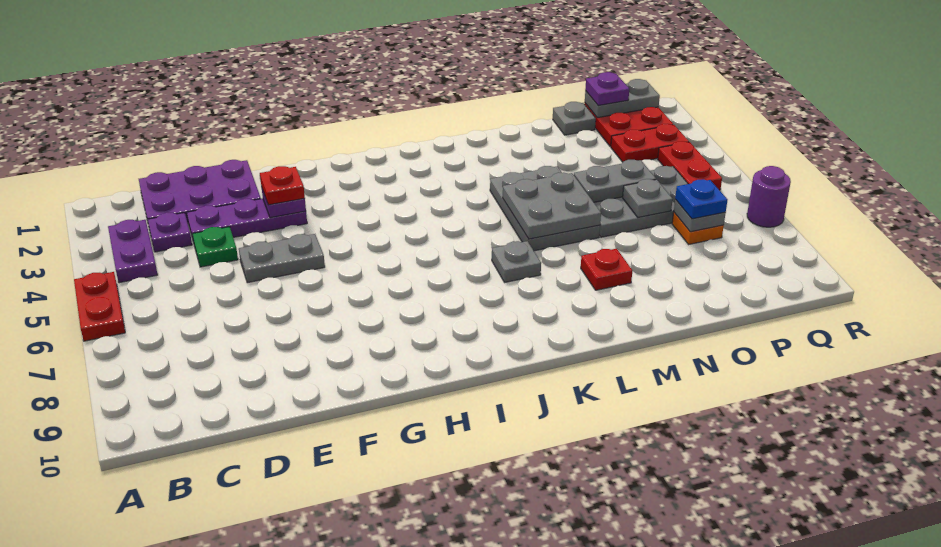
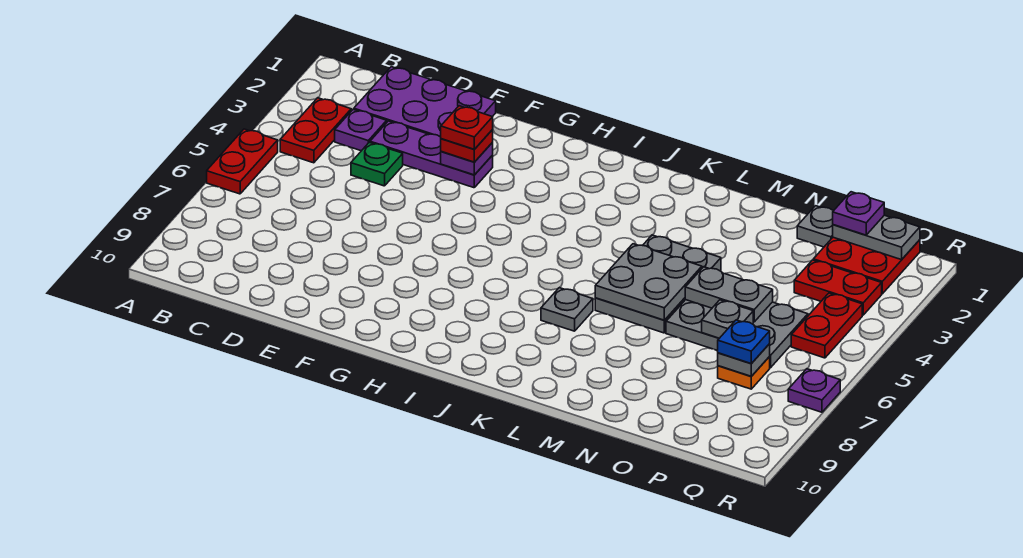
purple plate B3:B4 level 1 -> red plate B3:B4 level 1
grey plate E5:F5 level 1 -> none
red plate M8 level 1 -> red plate F3 level 4
purple round brick R7 level 1 -> purple plate R7 level 1

